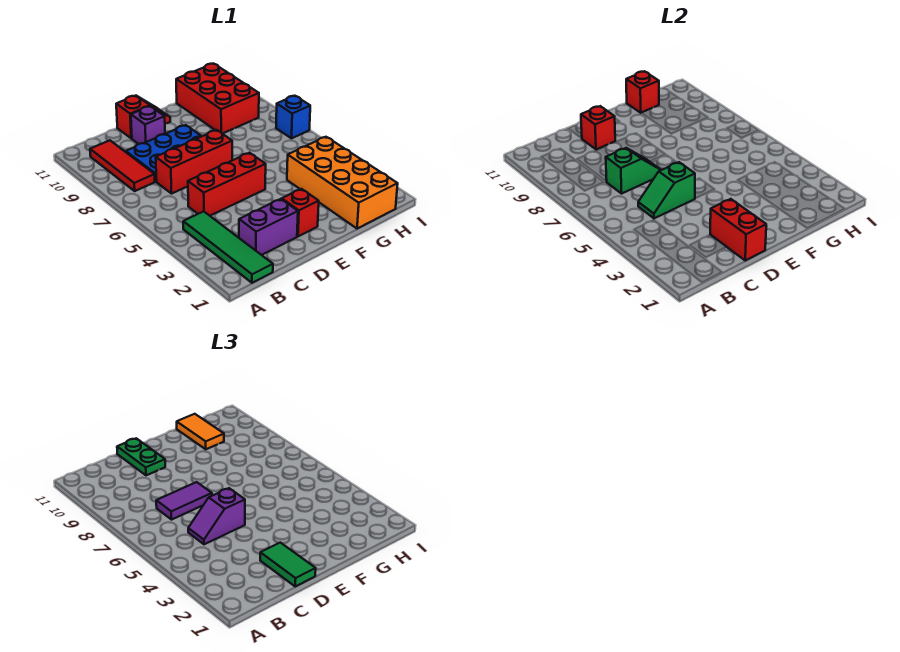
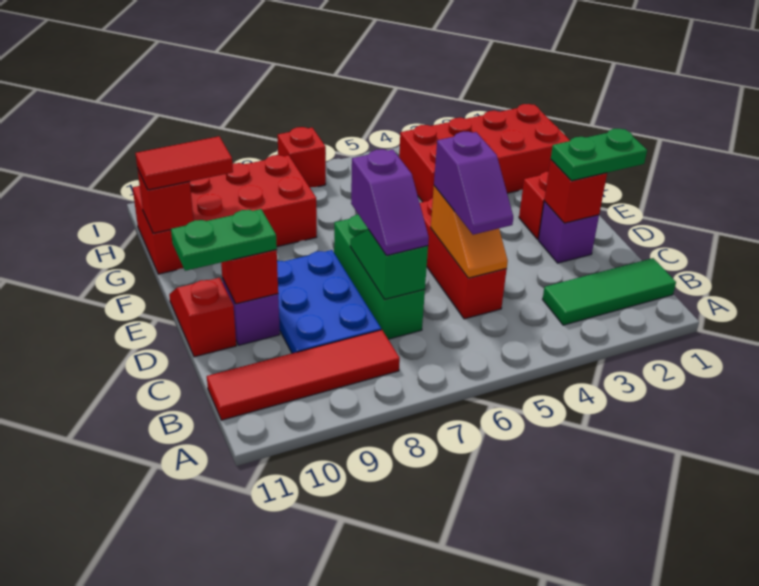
green tile B1:B4 level 1 -> green tile B1:B3 level 1
red tile B8:B10 level 1 -> red tile B8:B11 level 1
purple brick C2:D2 level 1 -> purple brick D2 level 1
green slope C5:D5 level 2 top D -> orange slope C5:D5 level 2 top D
red brick C7:E7 level 1 -> green brick C7:E7 level 1
purple tile C7:D7 level 3 -> purple slope C7:D7 level 3 top D
red brick D1:D2 level 2 -> red brick D2 level 2
green tile D1:D2 level 3 -> green plate D1:D2 level 3
orange brick G1:H4 level 1 -> red brick G1:H4 level 1
red brick G9:H11 level 1 -> red brick G8:H11 level 1
orange tile G10:G11 level 3 -> red tile G10:G11 level 3
blue brick I7 level 1 -> red brick I7 level 1

